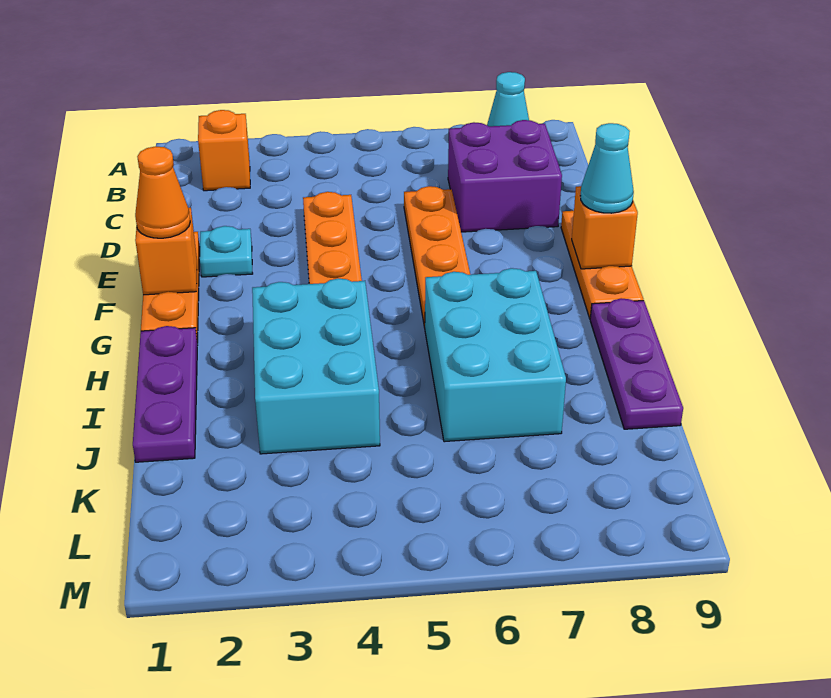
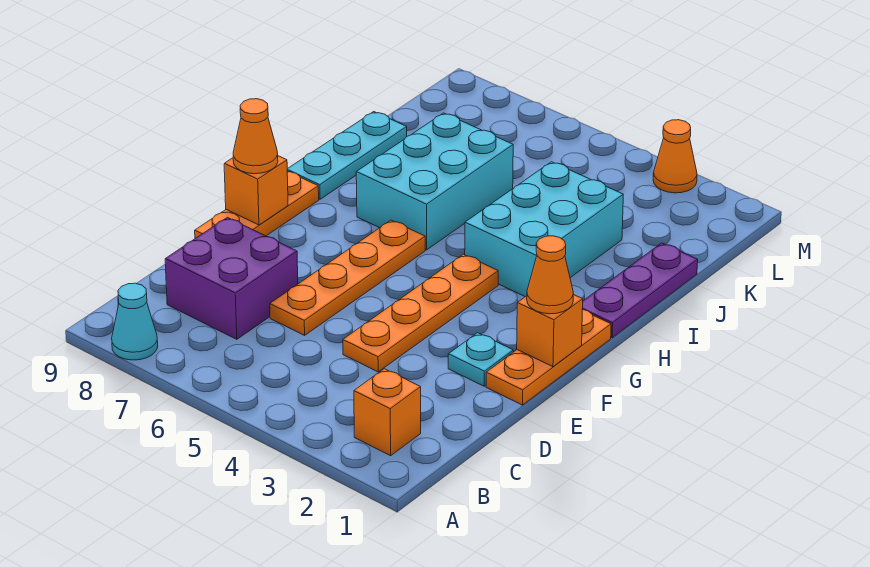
cyan cone F9 level 3 -> orange cone F9 level 3
purple plate H9:J9 level 1 -> cyan plate H9:J9 level 1
none -> orange cone M3 level 1

